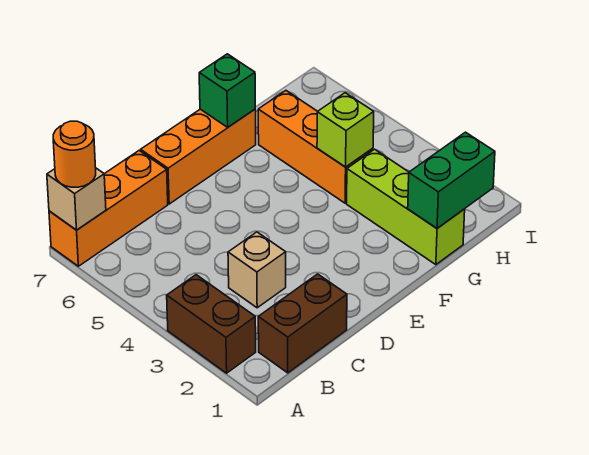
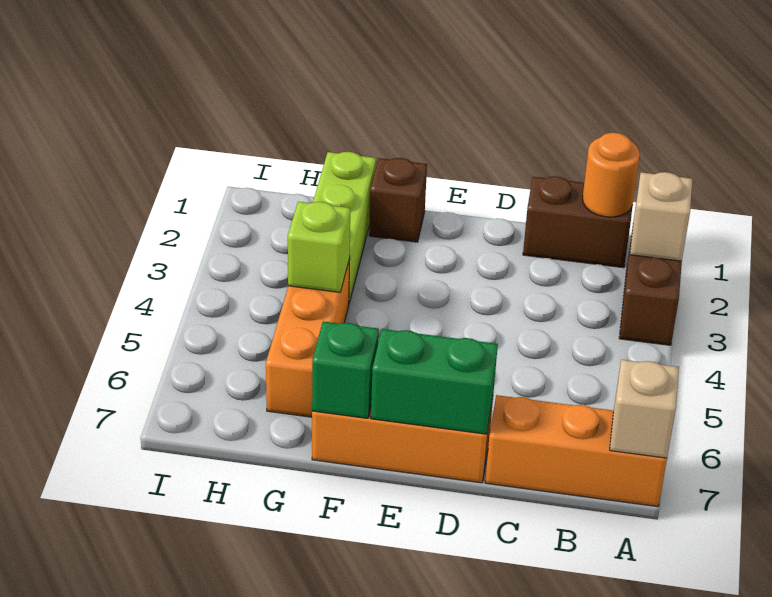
orange round brick A7 level 3 -> orange round brick B1 level 2
tan brick C3 level 1 -> tan brick A2 level 2
none -> brown brick F1 level 1
green brick G1:H1 level 2 -> green brick D7:E7 level 2

